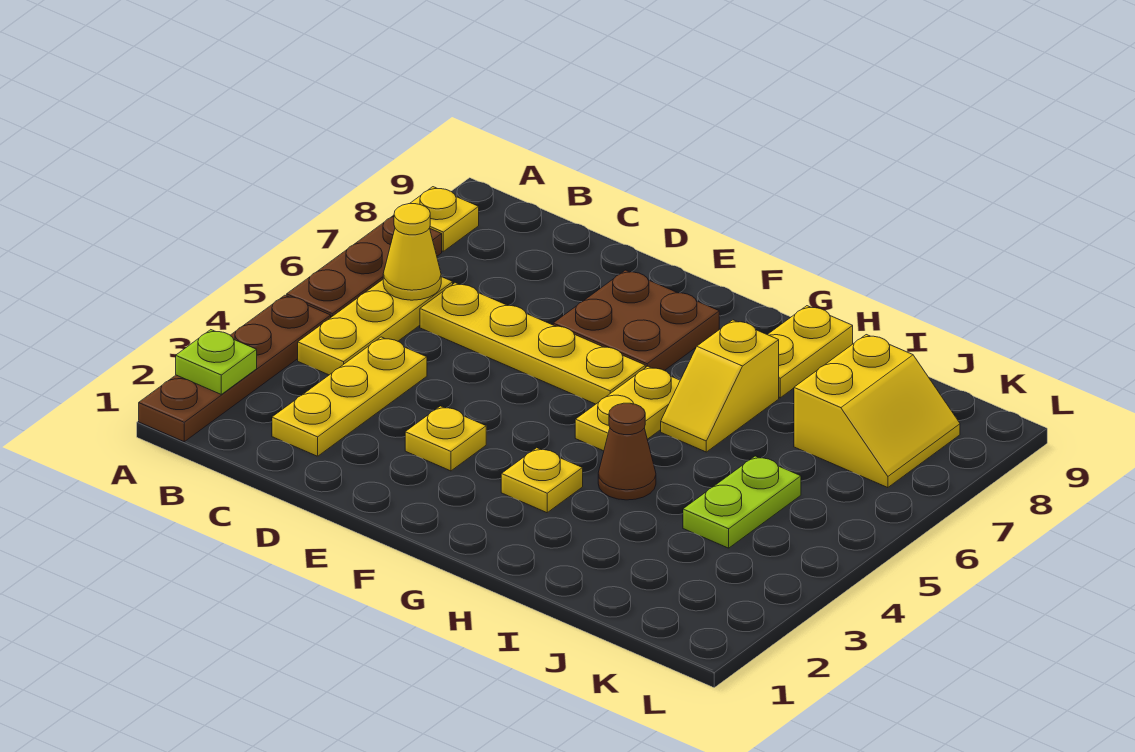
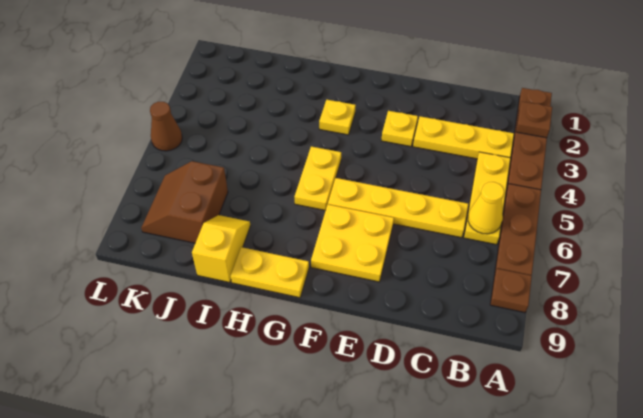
lime plate A2 level 2 -> brown plate A2 level 2
yellow plate A8 level 1 -> brown plate A8 level 1
yellow plate C2:C4 level 1 -> yellow plate B3:D3 level 1
brown plate E7:F8 level 1 -> yellow plate E7:F8 level 1
brown cone H4 level 1 -> brown cone L5 level 1
yellow slope H6:H7 level 1 top 7 -> yellow slope I8:I9 level 1 top 9
yellow plate H8:H9 level 1 -> yellow plate G9:H9 level 1
lime plate J4:J5 level 1 -> none
yellow slope J7:K8 level 1 top J -> brown slope J7:K8 level 1 top J

